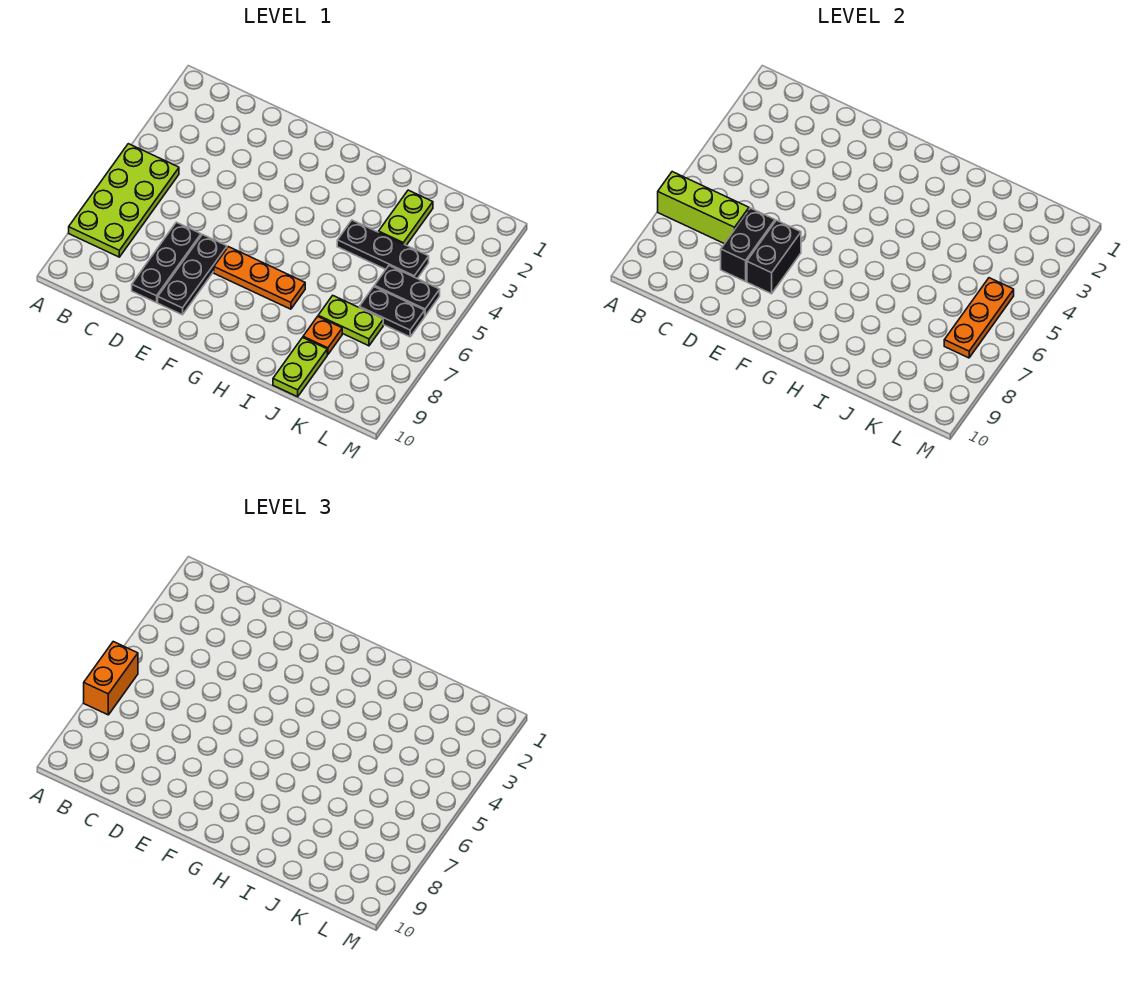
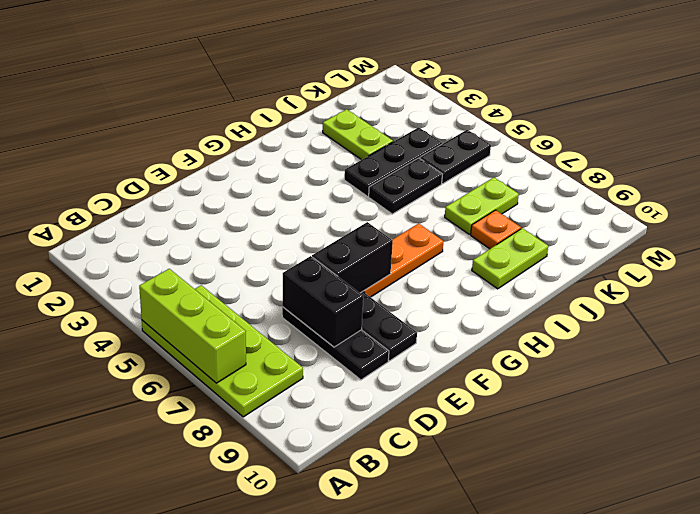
orange brick A6:A7 level 3 -> none
lime brick A7:C7 level 2 -> lime brick A5:A7 level 2
black brick E7:E8 level 2 -> black brick E7:F7 level 2
lime plate J9:J10 level 1 -> lime plate I9:J9 level 1
black plate K6:L6 level 1 -> black plate I5:J5 level 1
orange plate L5:L7 level 2 -> none

